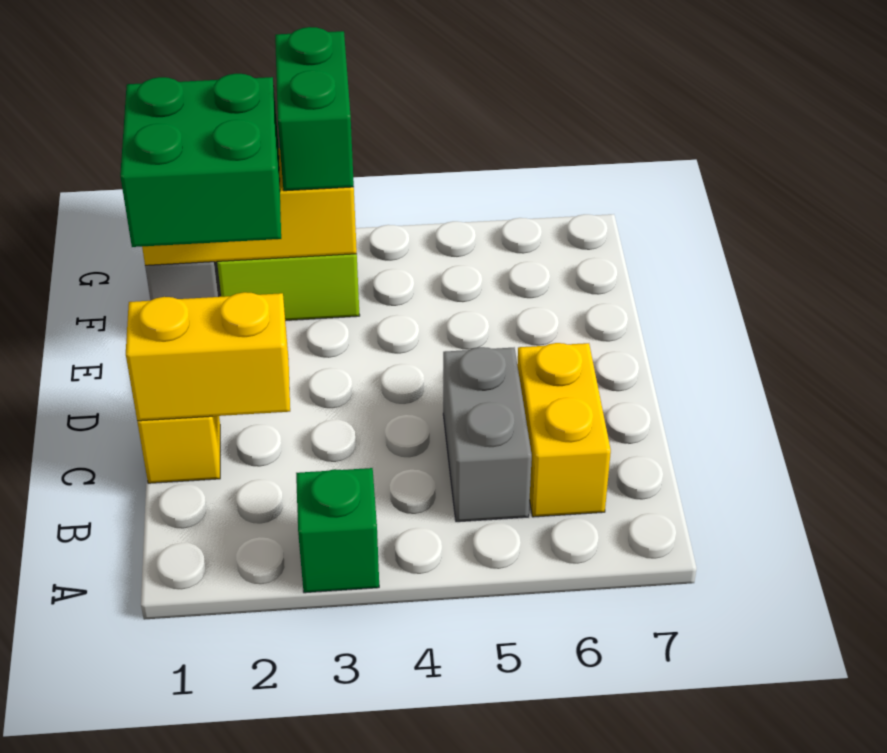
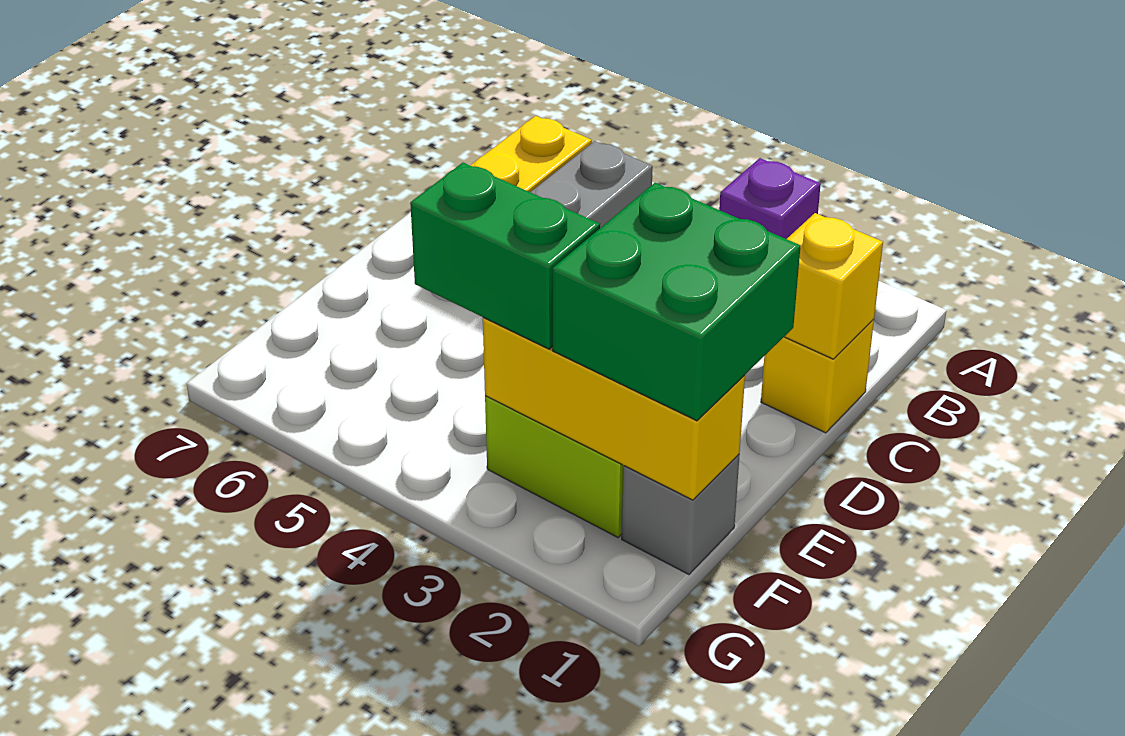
green brick A3 level 1 -> purple brick A3 level 1
yellow brick C1:C2 level 2 -> yellow brick C1 level 2
green brick F3:G3 level 3 -> green brick F3:F4 level 3

